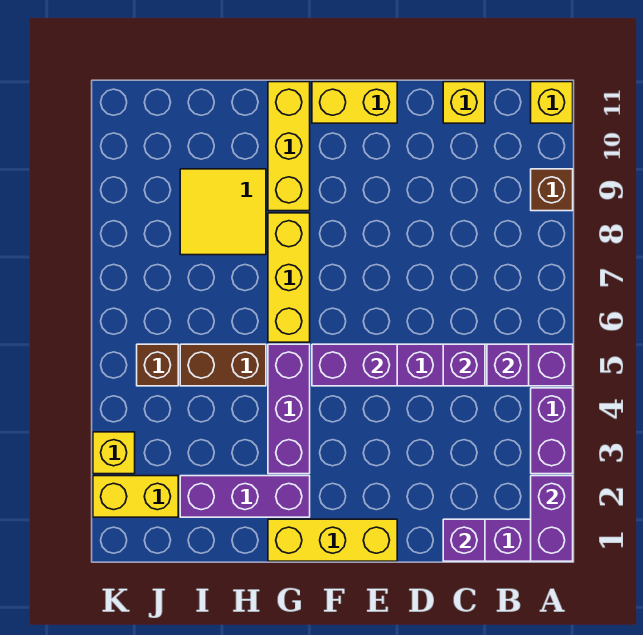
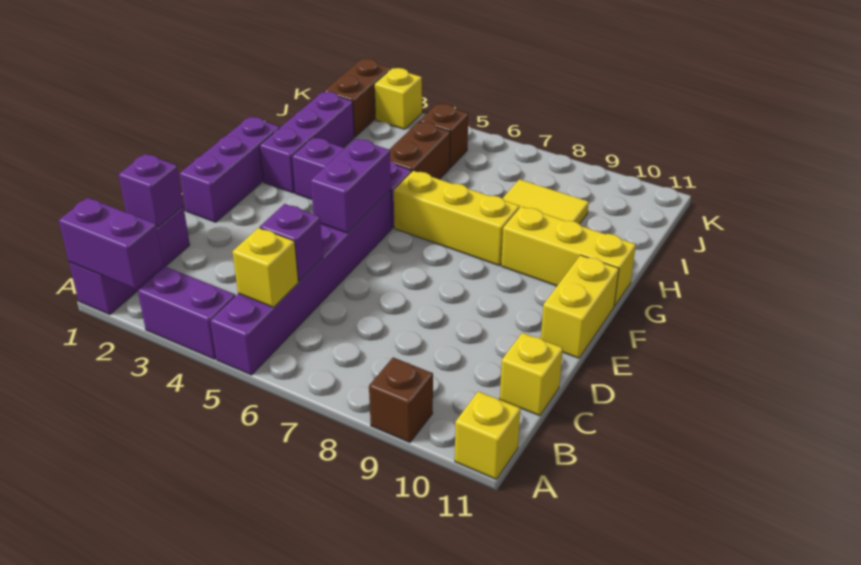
purple brick B5 level 2 -> yellow brick B5 level 2
yellow brick E1:G1 level 1 -> purple brick E1:G1 level 1
yellow brick J2:K2 level 1 -> brown brick J2:K2 level 1

